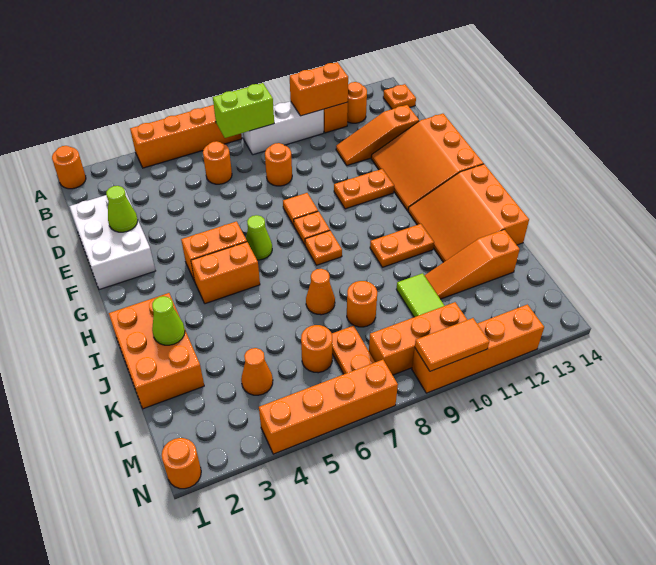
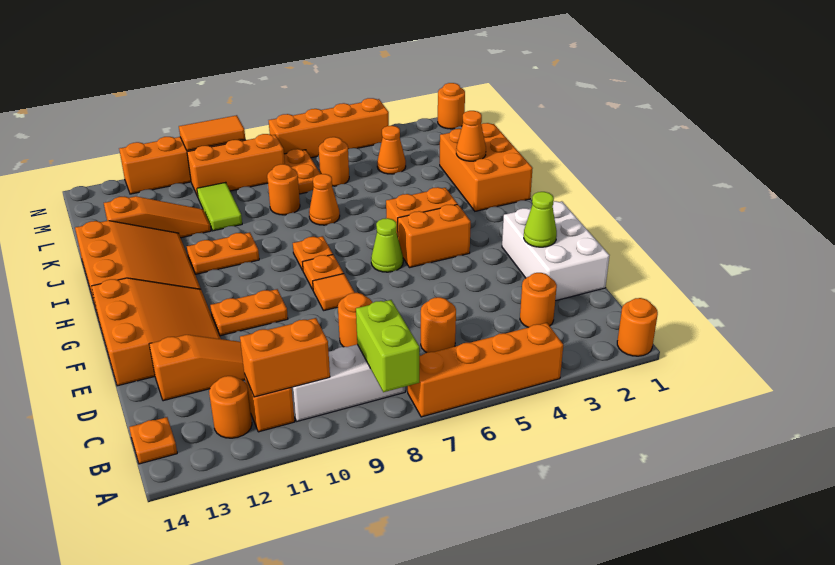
lime brick B7:B8 level 2 -> lime brick A8:B8 level 2
none -> orange round brick C3 level 1
lime cone J2 level 2 -> orange cone J2 level 2

